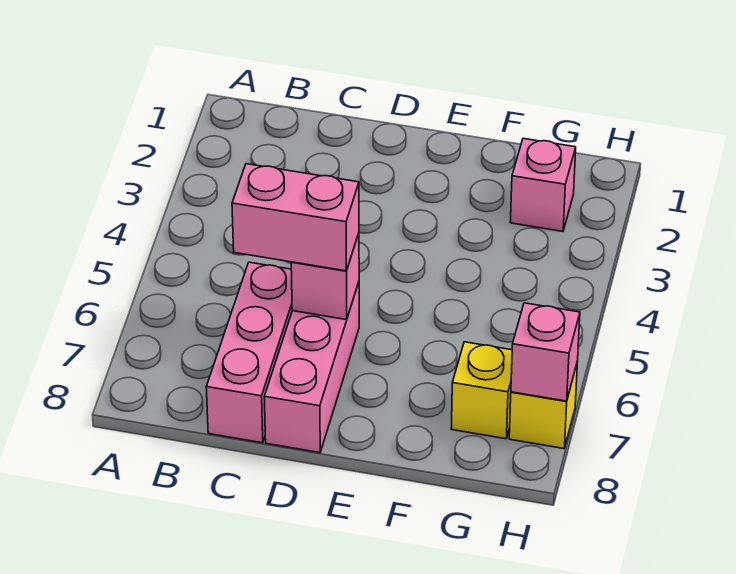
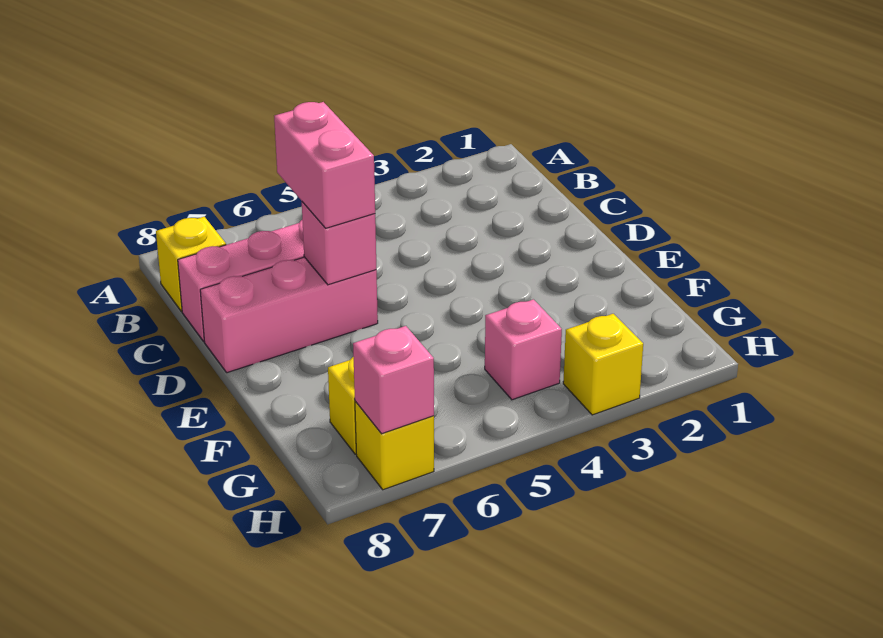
none -> yellow brick B8 level 1
pink brick G2 level 1 -> pink brick G4 level 1
none -> yellow brick H3 level 1

